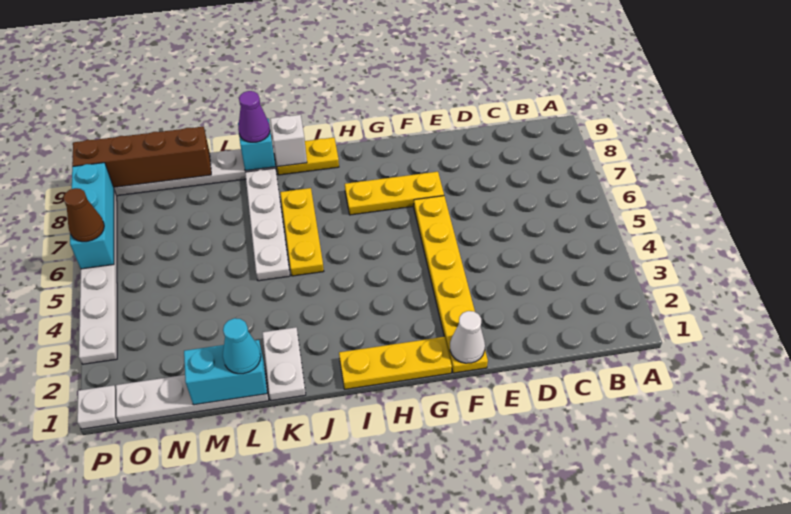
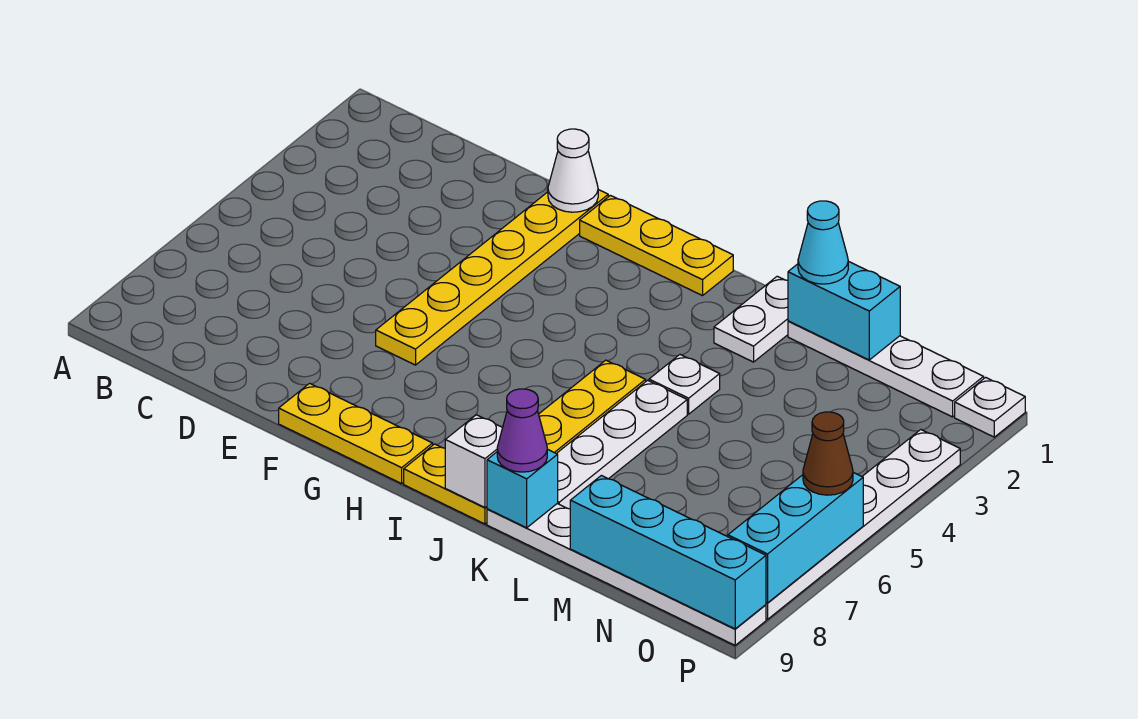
yellow plate F7:H7 level 1 -> yellow plate F9:H9 level 1
none -> white plate K4 level 1
brown brick M9:P9 level 2 -> cyan brick M9:P9 level 2

